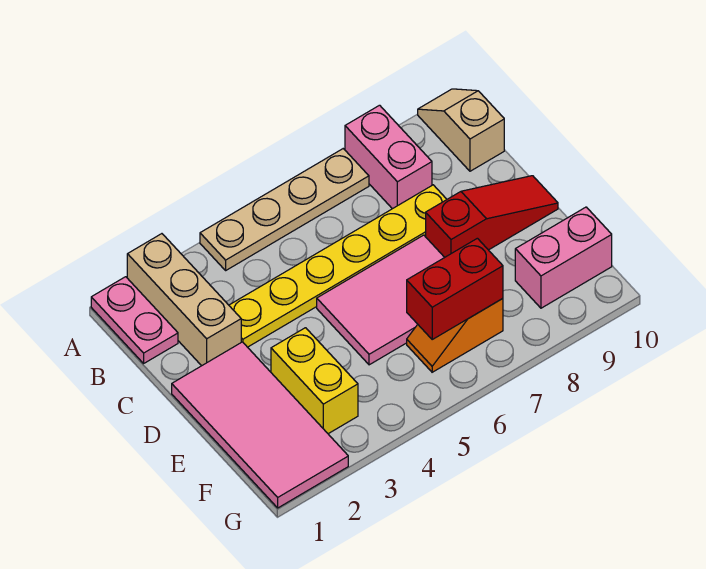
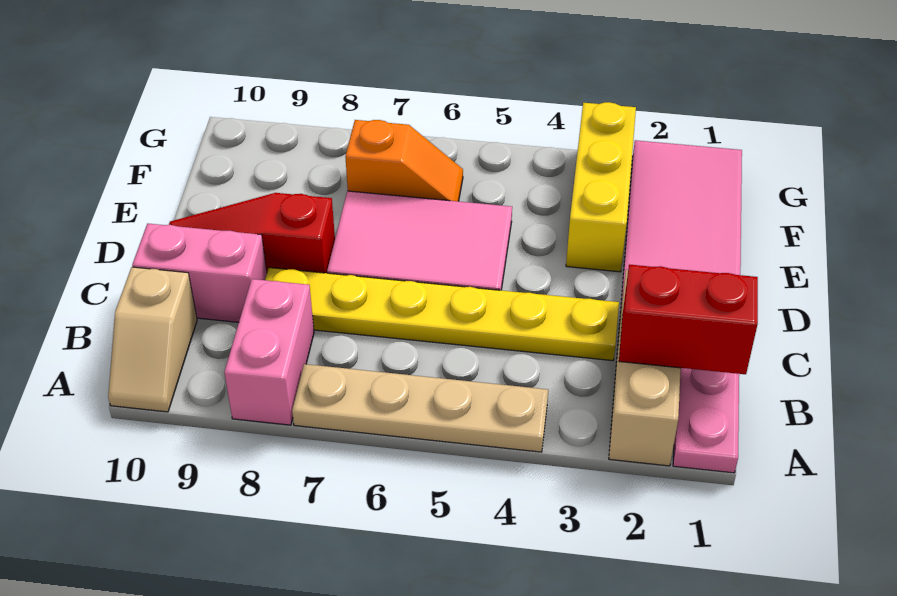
yellow brick E3:F3 level 1 -> yellow brick E3:G3 level 1
red brick F6:F7 level 2 -> red brick B1:B2 level 2
pink brick F9:F10 level 1 -> pink brick C9:C10 level 1

